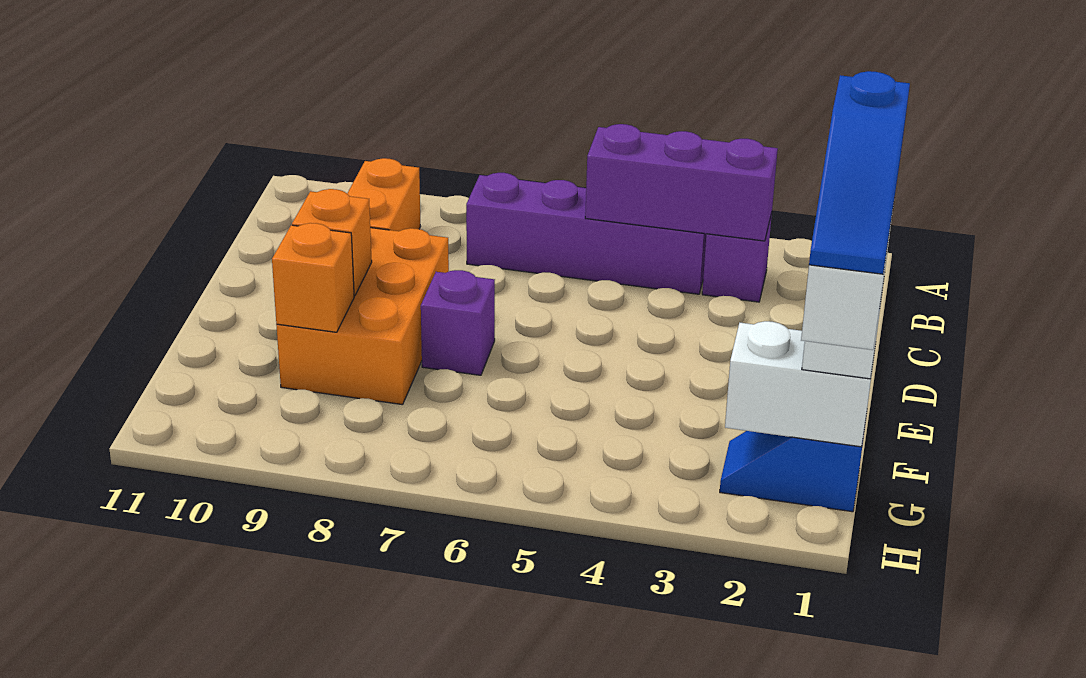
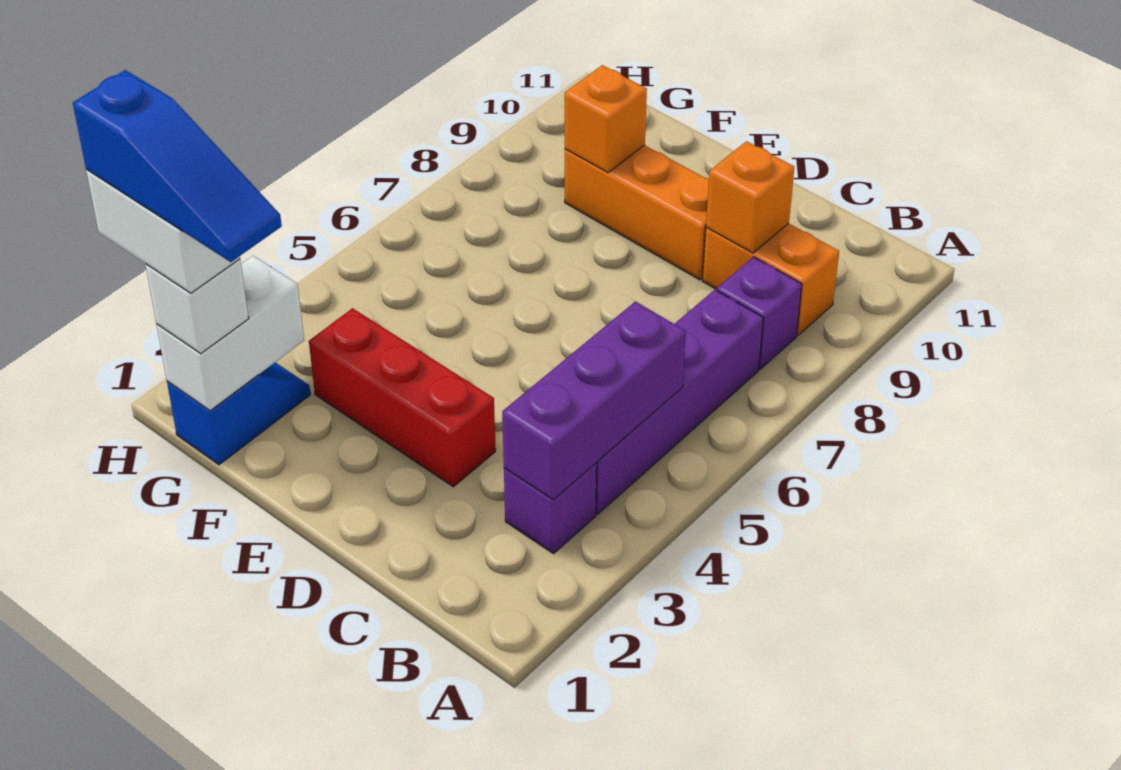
none -> red brick D3:F3 level 1
orange brick D8:F9 level 1 -> orange brick D9:F9 level 1
purple brick E7 level 1 -> purple brick B8 level 1
orange brick E9 level 2 -> orange brick C9 level 2
blue slope F1:H1 level 5 top F -> blue slope F1:H1 level 5 top H

